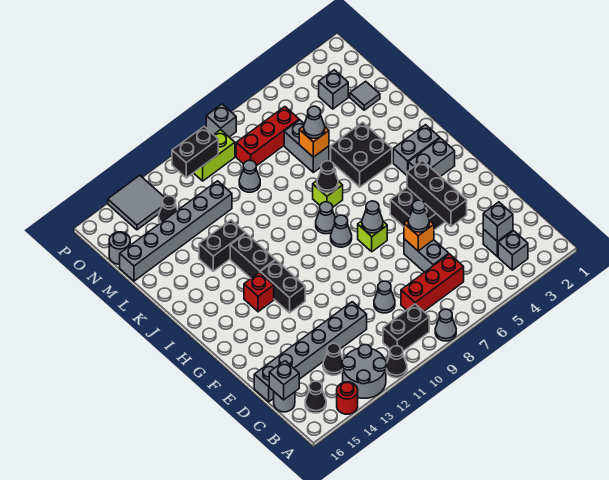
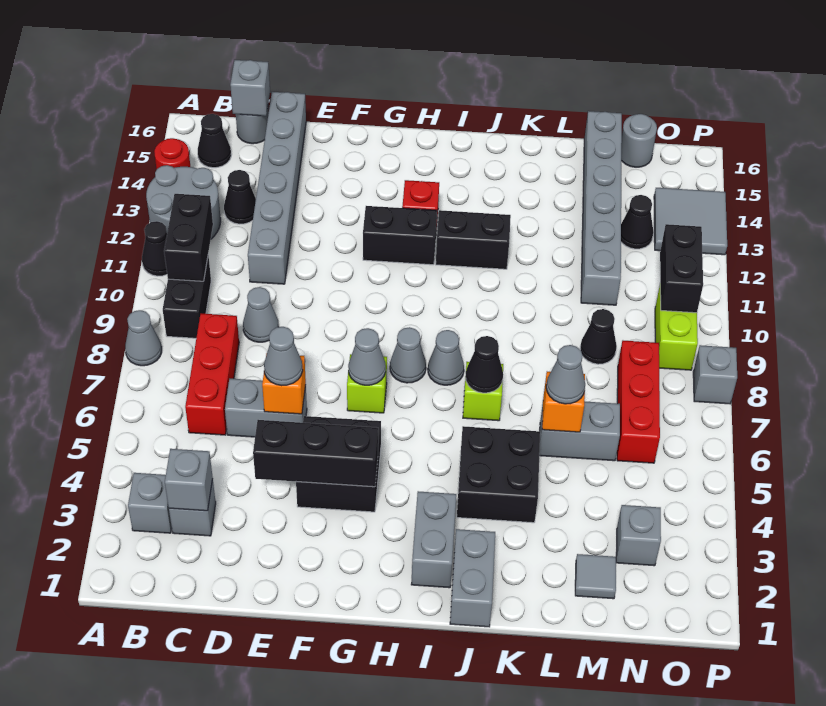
grey brick H2:H3 level 1 -> grey brick J1:J2 level 1
black brick K12:K13 level 1 -> black brick B10:B11 level 2
grey cone M9 level 1 -> black cone M9 level 1

